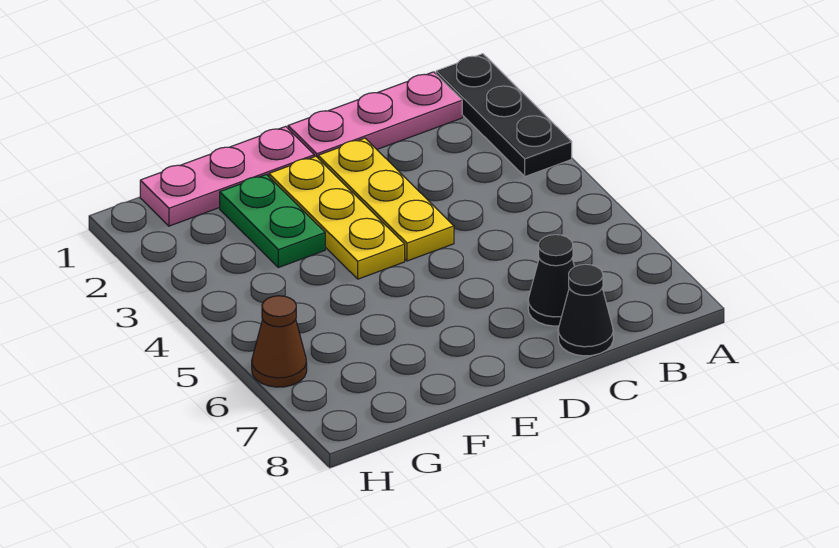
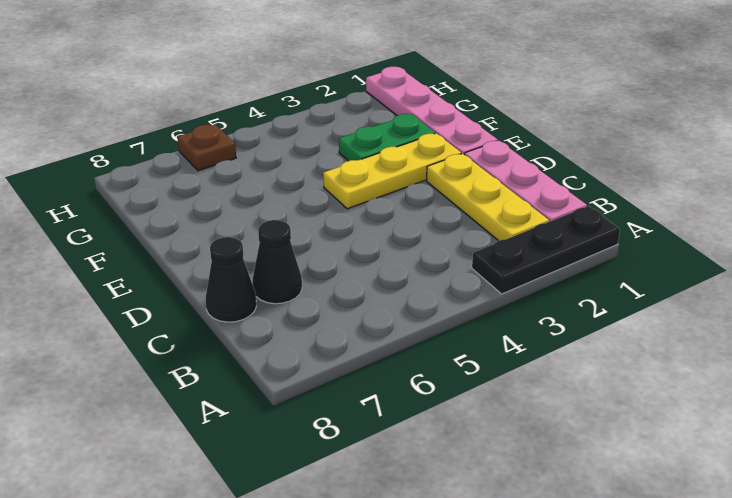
yellow plate D2:D4 level 1 -> yellow plate B2:D2 level 1
pink plate E1:G1 level 1 -> pink plate E1:H1 level 1
brown cone H6 level 1 -> brown plate H6 level 1

